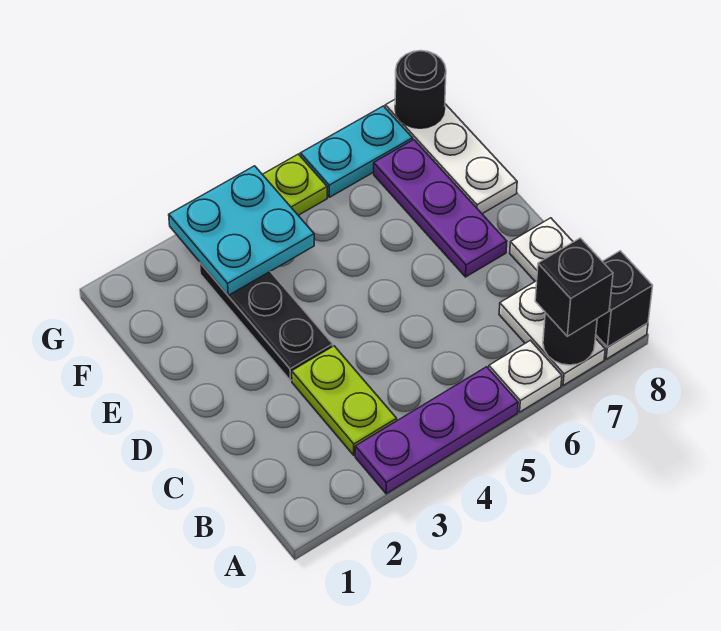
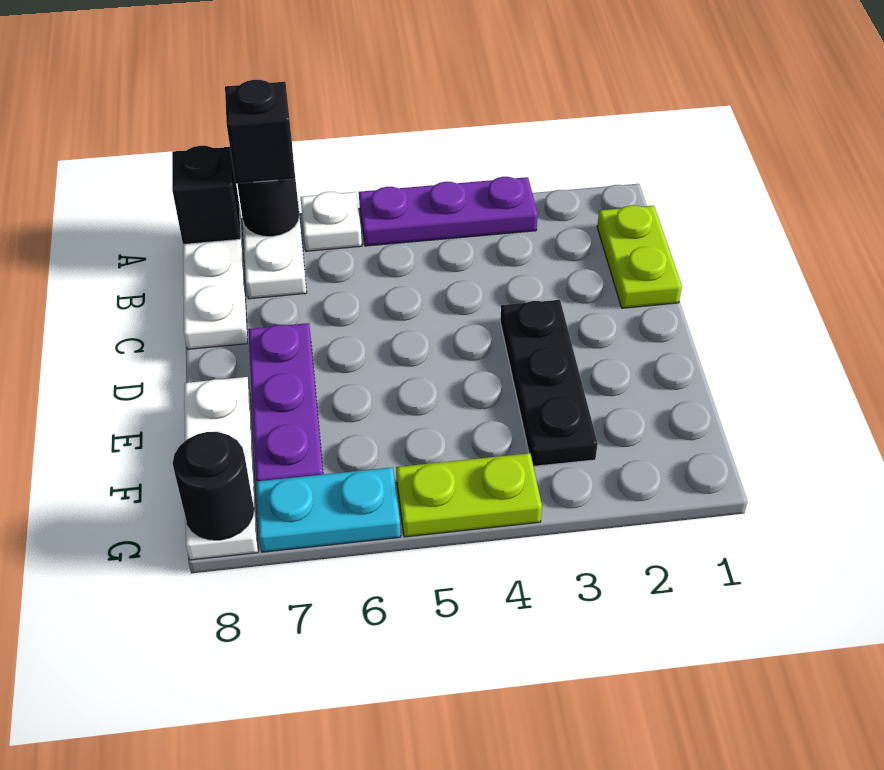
lime plate B3:C3 level 1 -> lime plate B1:C1 level 1
cyan plate F3:G4 level 2 -> none

